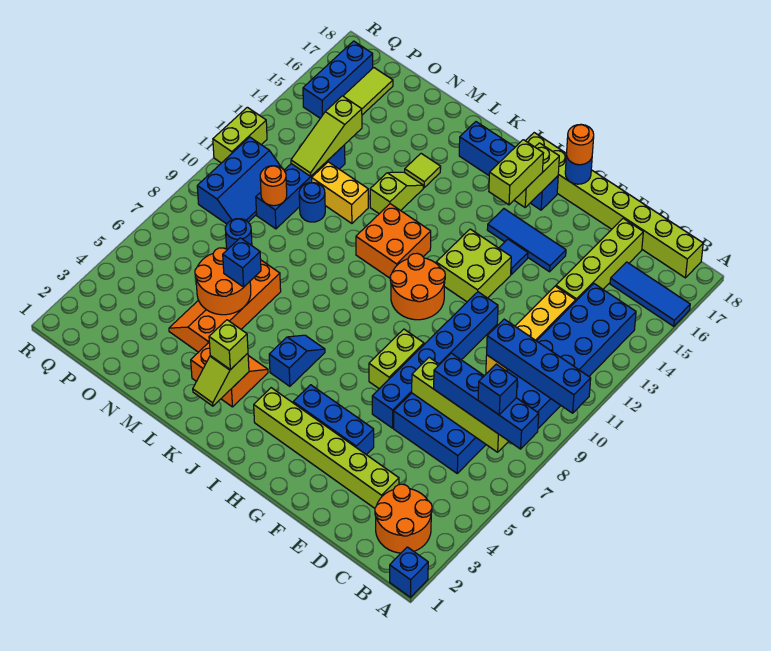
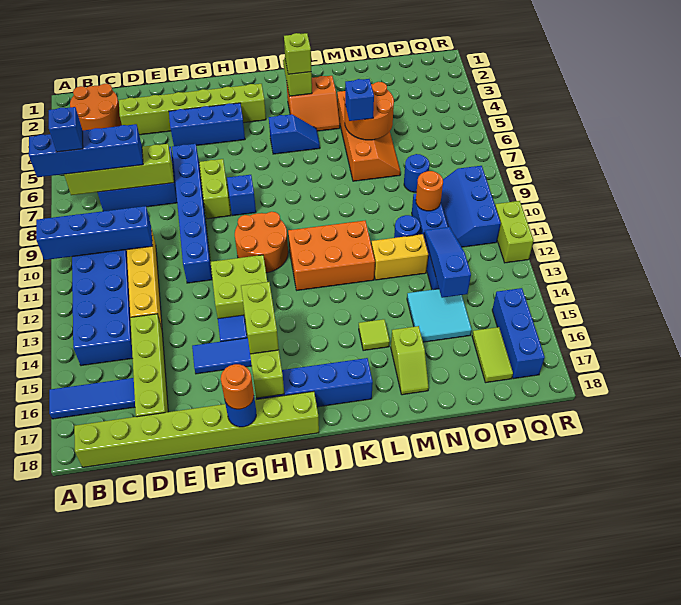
blue brick A1 level 1 -> blue brick H8 level 1
blue slope J5:J6 level 1 top 5 -> blue slope J5:K5 level 1 top J
orange brick J11:K12 level 1 -> orange brick J11:L12 level 1
lime slope L13:L14 level 1 top 13 -> lime slope M16:M17 level 1 top 16
none -> cyan tile N14:O15 level 1
lime slope O12:O14 level 2 top 14 -> blue slope O12:O14 level 2 top 14

